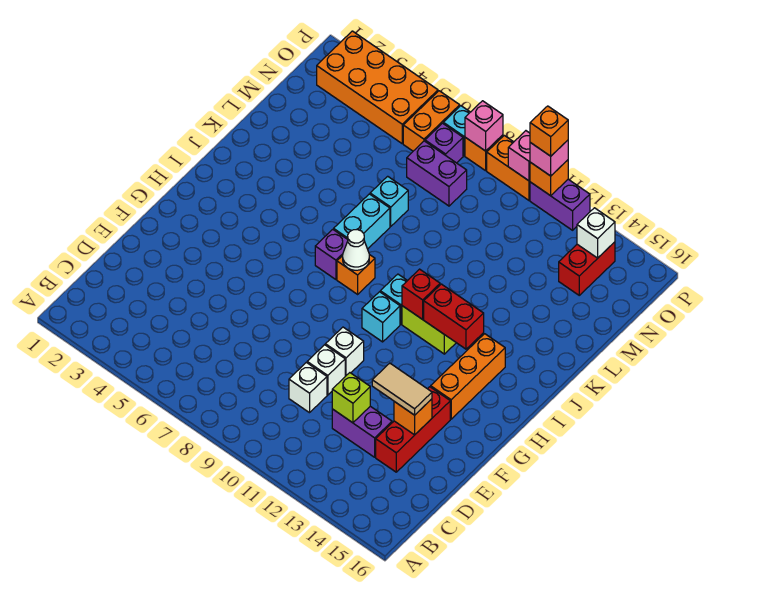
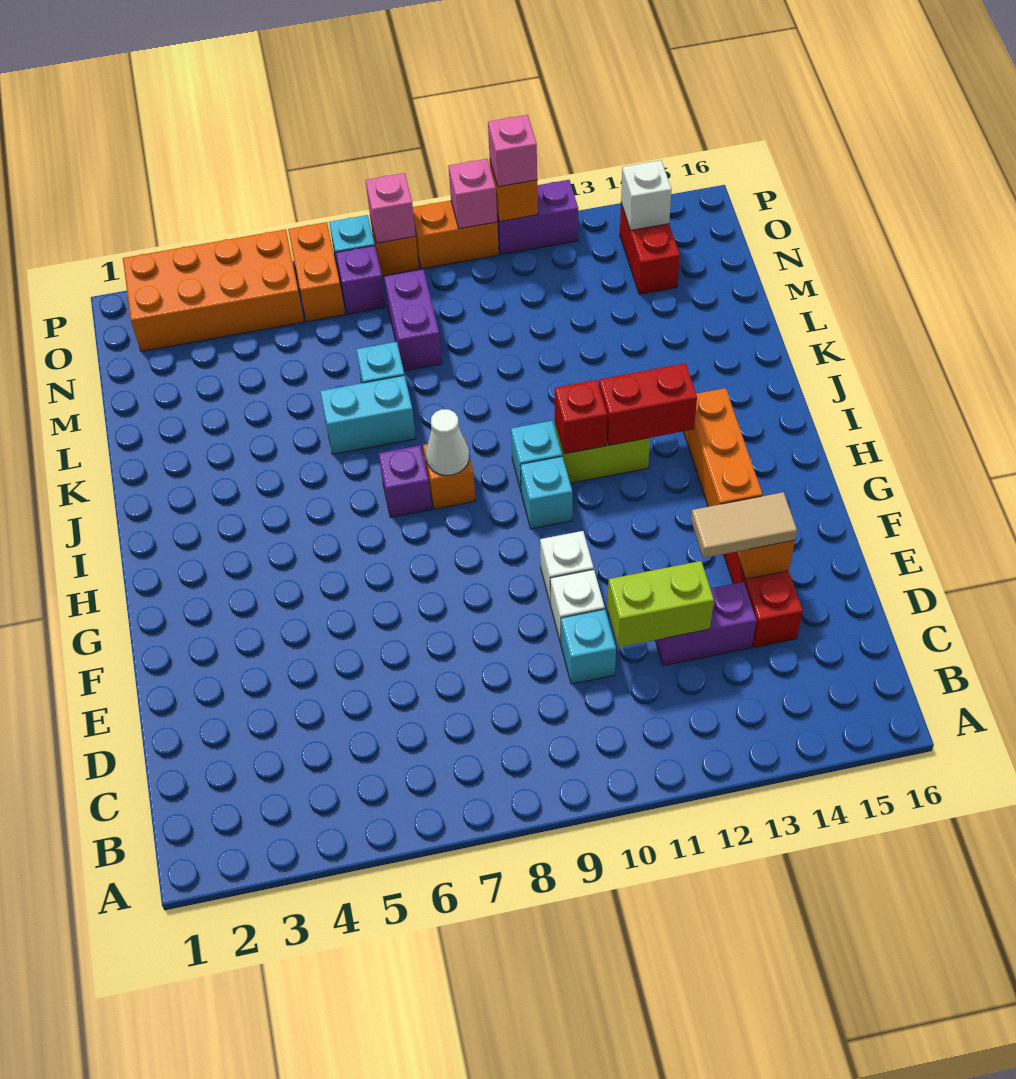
white brick D10 level 1 -> cyan brick D10 level 1
lime brick D12 level 2 -> lime brick D11:D12 level 2
cyan brick J7:K7 level 1 -> cyan brick K6:K7 level 1
purple brick N7:N8 level 1 -> purple brick M8:N8 level 1
orange brick P11 level 4 -> none

